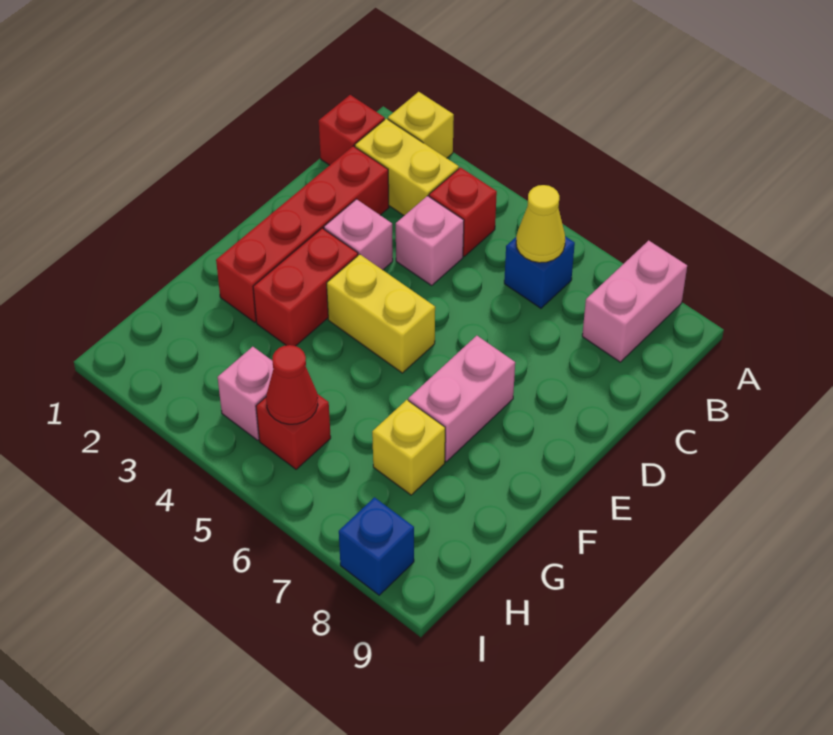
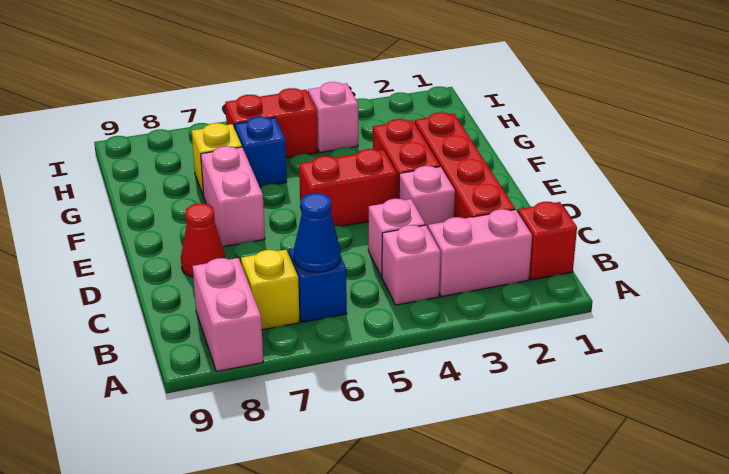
yellow brick A2 level 1 -> yellow brick B7 level 1
yellow brick B2:B3 level 1 -> pink brick B2:B3 level 1
red brick B4 level 1 -> pink brick B4 level 1
yellow cone B6 level 2 -> blue cone B6 level 2
yellow brick E4:E5 level 1 -> red brick E4:E5 level 1
red brick H5 level 1 -> red brick H5:H6 level 1
red cone H5 level 2 -> red cone D8 level 1
blue brick I8 level 1 -> blue brick G6 level 1

